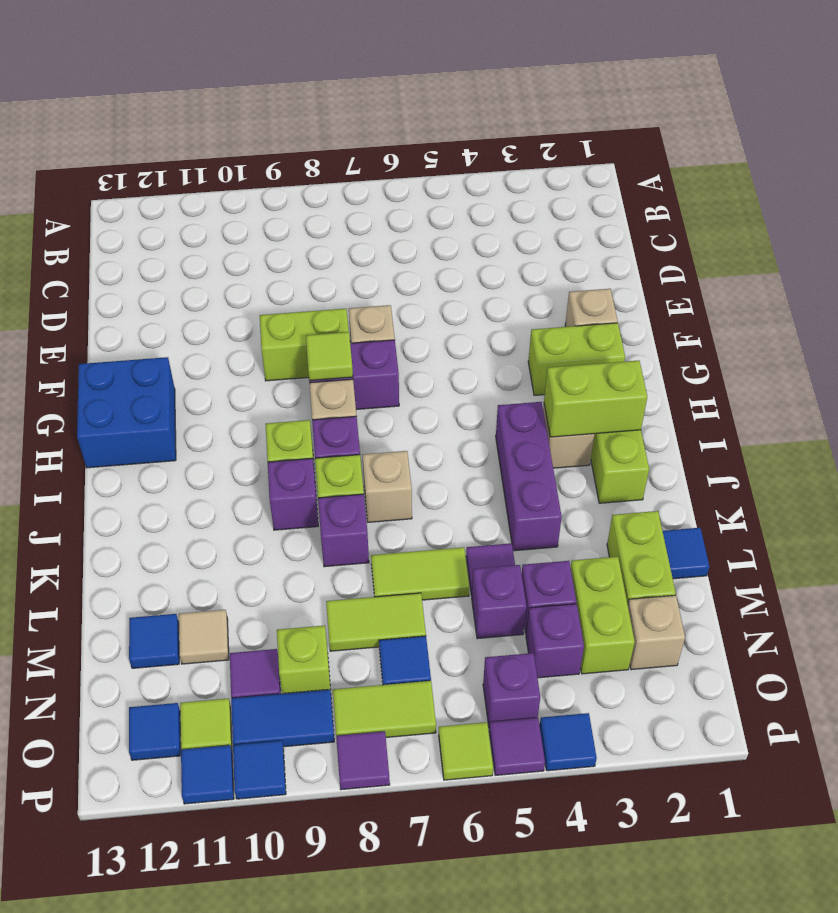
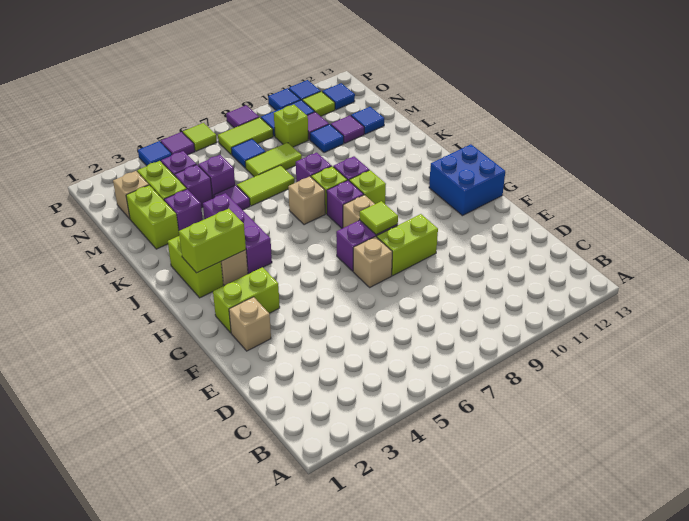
blue tile L1 level 1 -> blue tile M10 level 1
tan tile M11 level 1 -> purple tile M11 level 1
purple brick O5 level 1 -> purple brick L3 level 1

